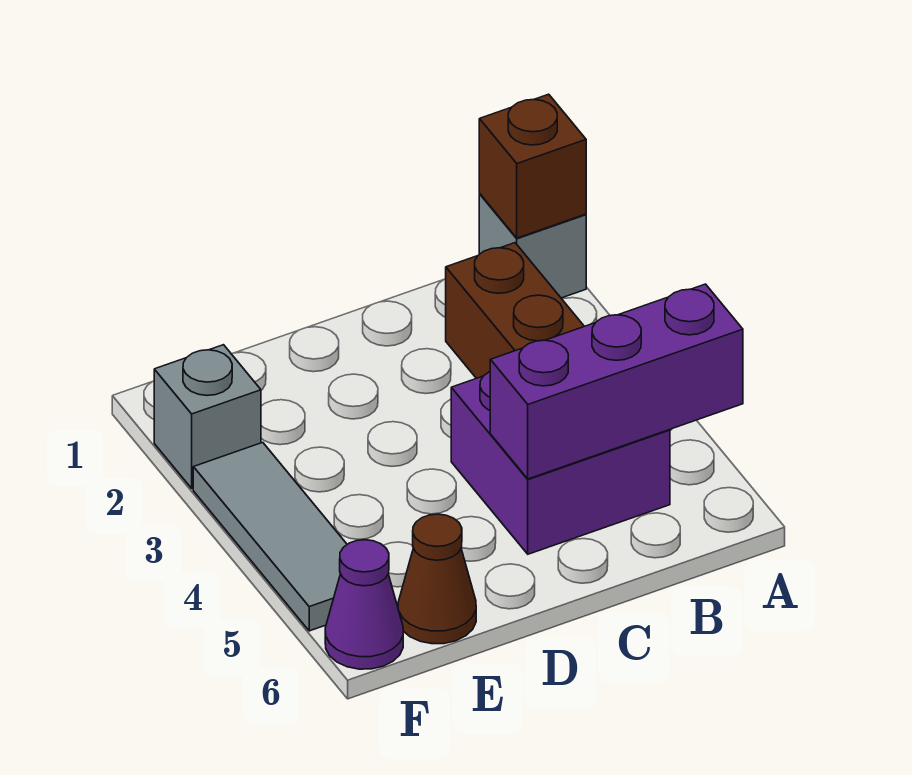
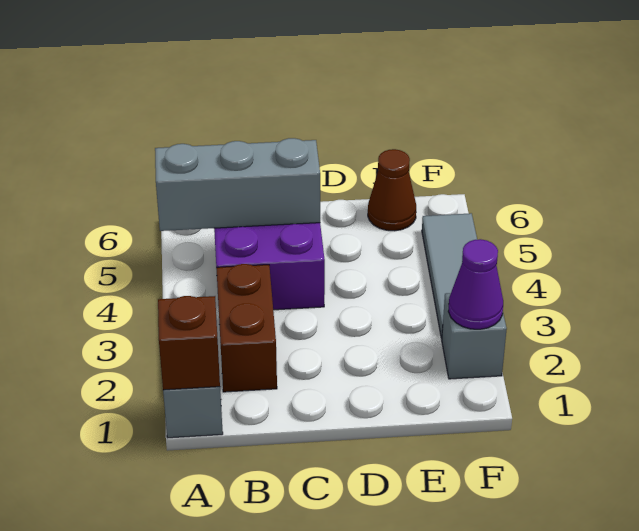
purple brick A5:C5 level 2 -> grey brick A5:C5 level 2
purple cone F6 level 1 -> purple cone F2 level 2

